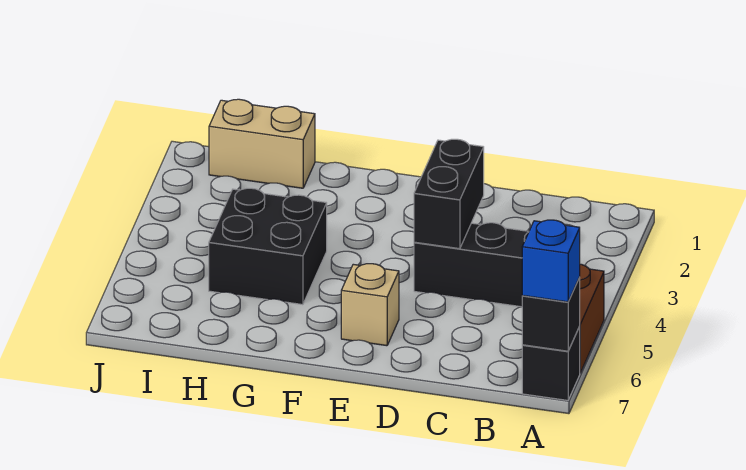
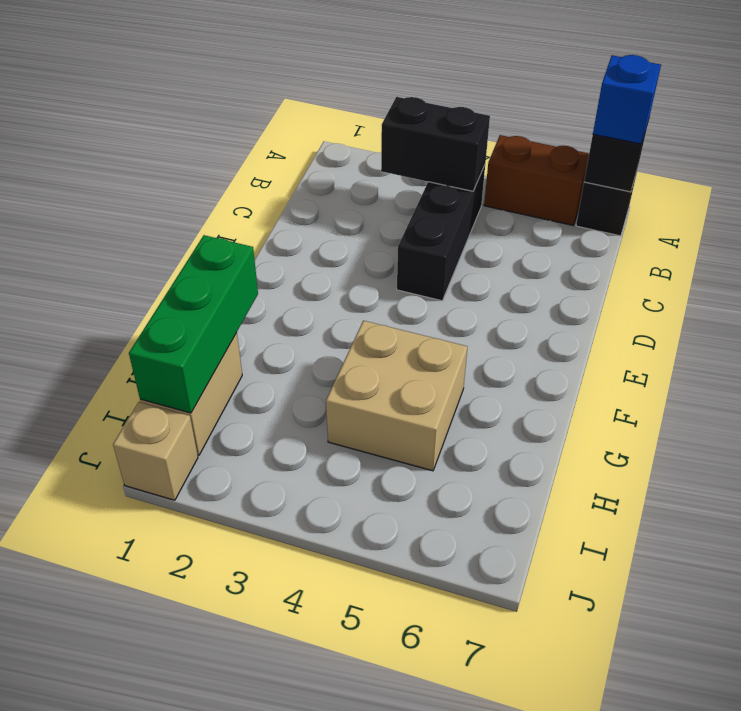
black brick D3:D4 level 2 -> black brick B3:B4 level 2
tan brick E6 level 1 -> tan brick J1 level 1
none -> green brick G1:I1 level 2
black brick G4:H5 level 1 -> tan brick G4:H5 level 1

